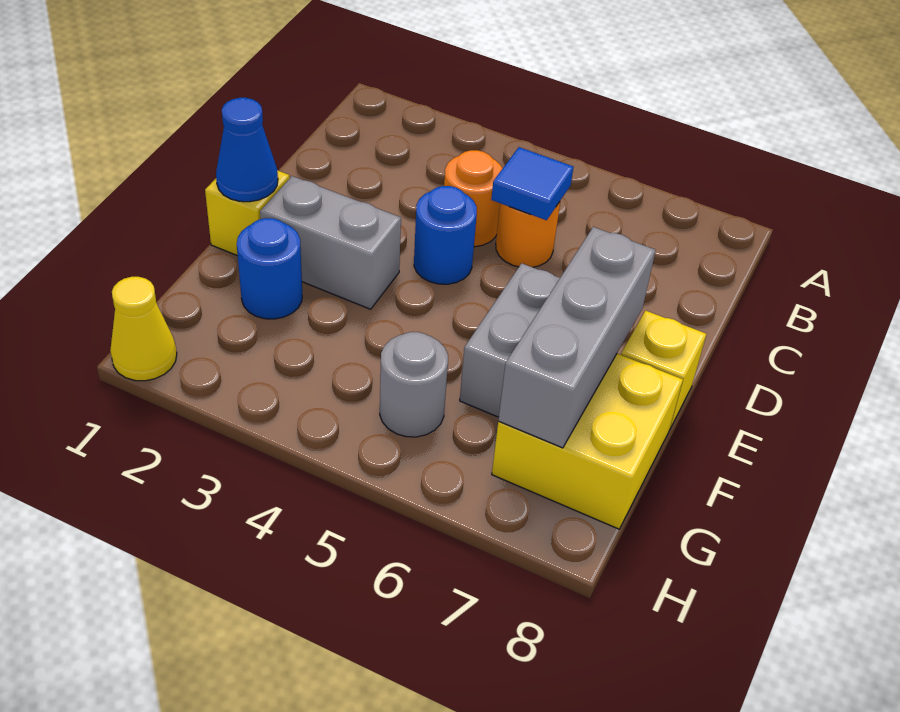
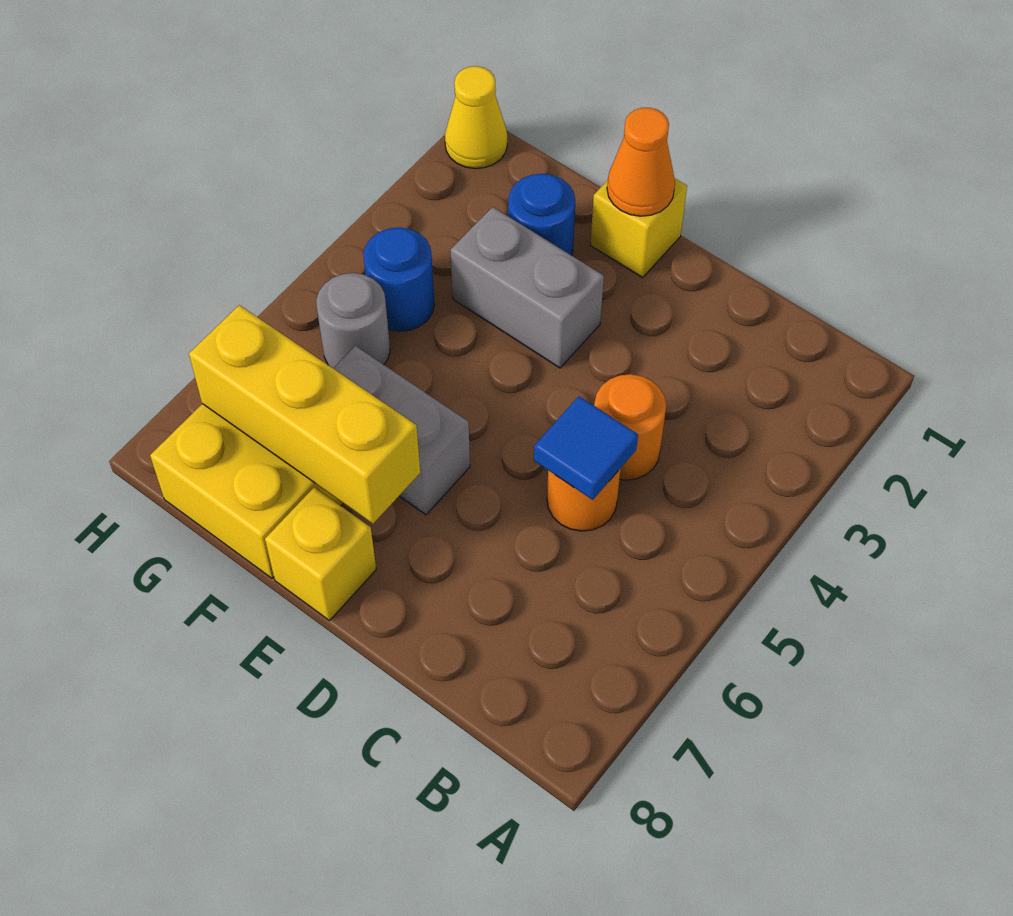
blue round brick D4 level 1 -> blue round brick G4 level 1
blue cone E1 level 2 -> orange cone E1 level 2
grey brick E2:E3 level 1 -> grey brick E3:F3 level 1
grey brick E7:G7 level 2 -> yellow brick E7:G7 level 2

